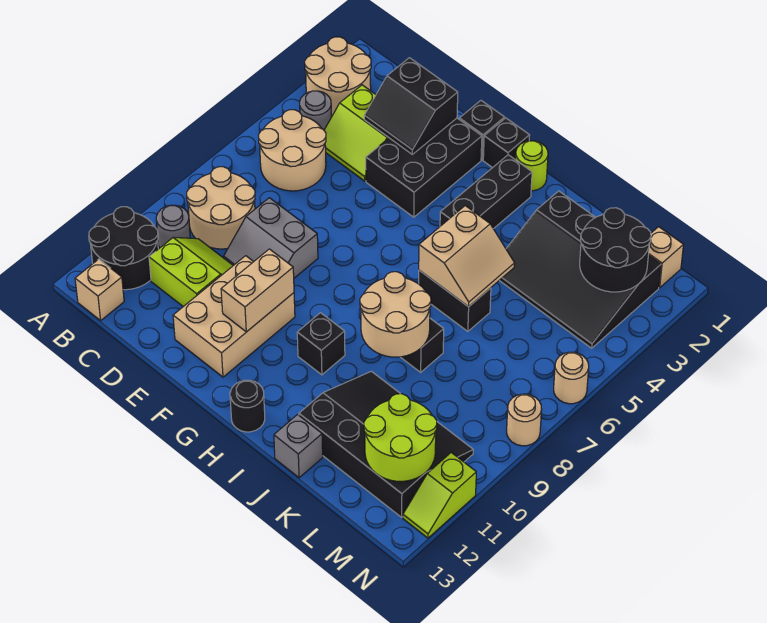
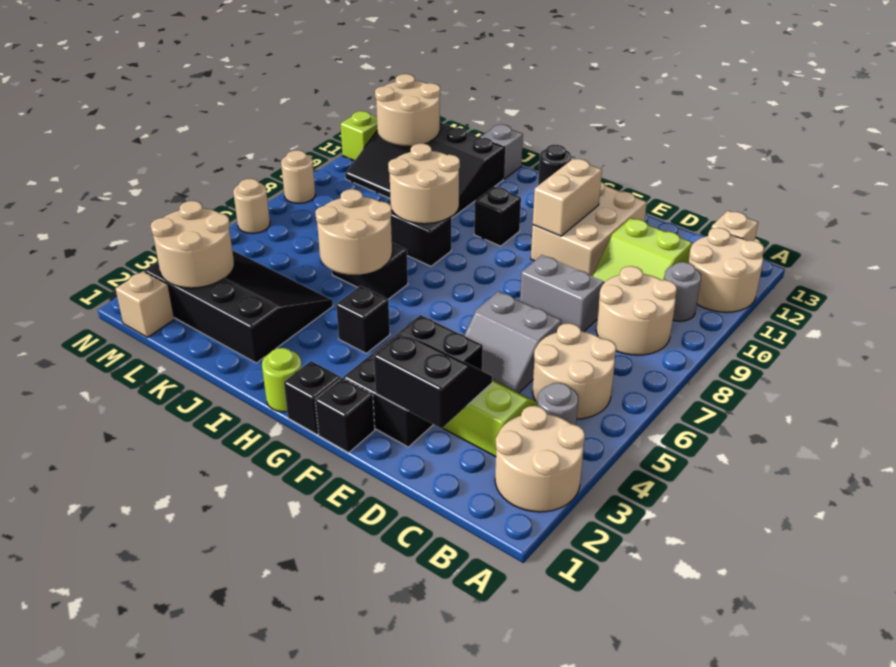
black round brick A11:B12 level 1 -> tan round brick A11:B12 level 1
none -> grey slope D5:E6 level 1 top 6
black brick H2:H4 level 1 -> black brick H4 level 1
tan slope I5:J6 level 2 top I -> tan round brick I5:J6 level 2
black round brick L2:M3 level 2 -> tan round brick L2:M3 level 2
lime round brick L11:M12 level 2 -> tan round brick L11:M12 level 2

